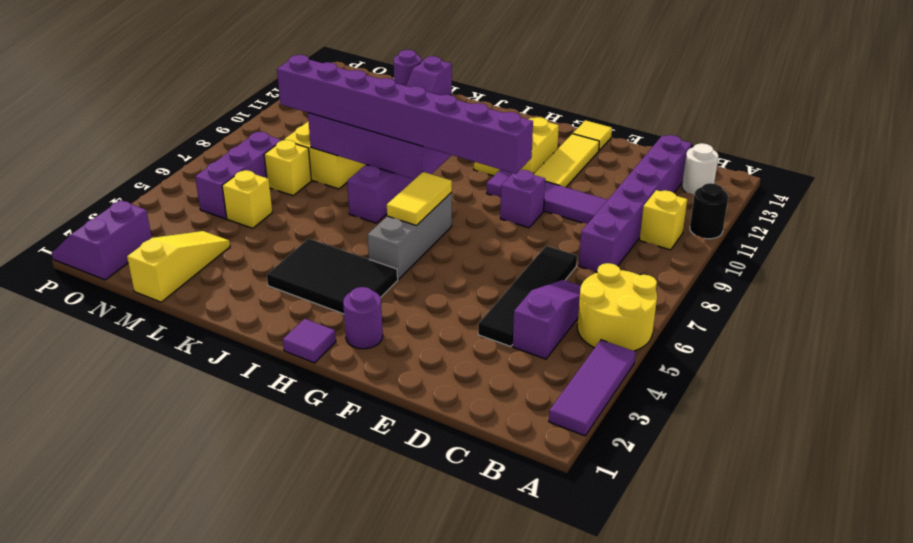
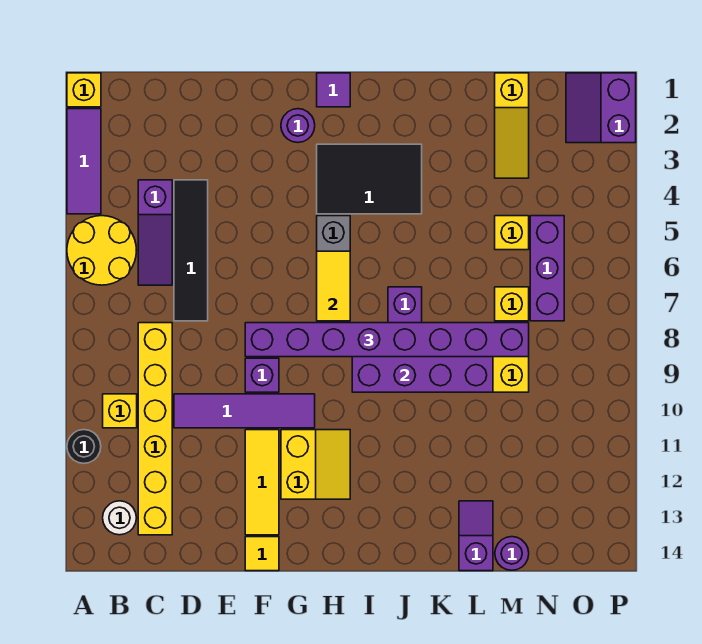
none -> yellow brick A1 level 1
purple brick C8:C13 level 1 -> yellow brick C8:C13 level 1
purple slope O1:P2 level 1 top O -> purple slope O1:P2 level 1 top P

